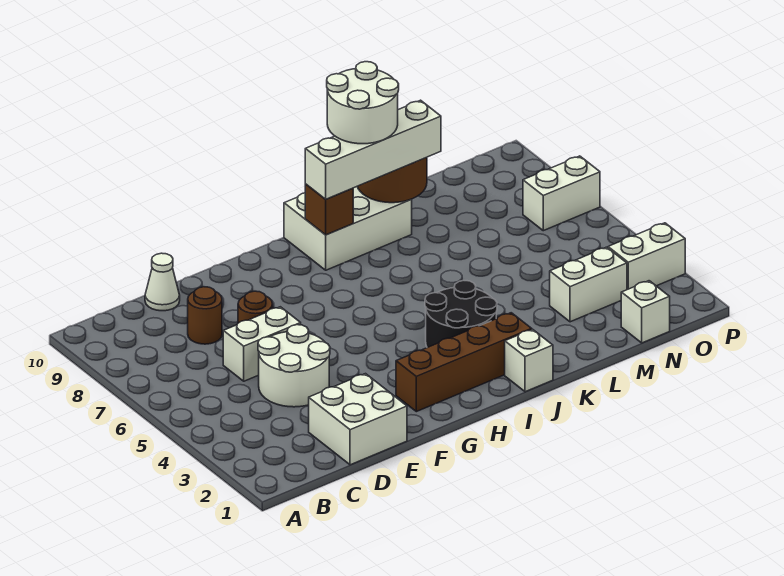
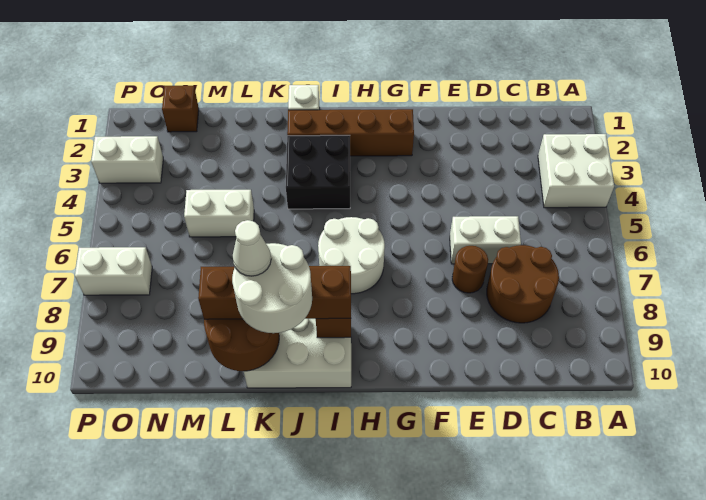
white brick D1:E2 level 1 -> white brick A3:B4 level 1
white round brick D4:E5 level 1 -> white round brick H6:I7 level 1
brown round brick D8 level 1 -> brown round brick C7:D8 level 1
white cone D10 level 1 -> white cone K9 level 5
black round brick I3:J4 level 1 -> black brick I3:J4 level 1
white brick I9:L9 level 3 -> brown brick I9:L9 level 3
white brick M3:N3 level 1 -> white brick L5:M5 level 1
white brick N1 level 1 -> brown brick N1 level 1

